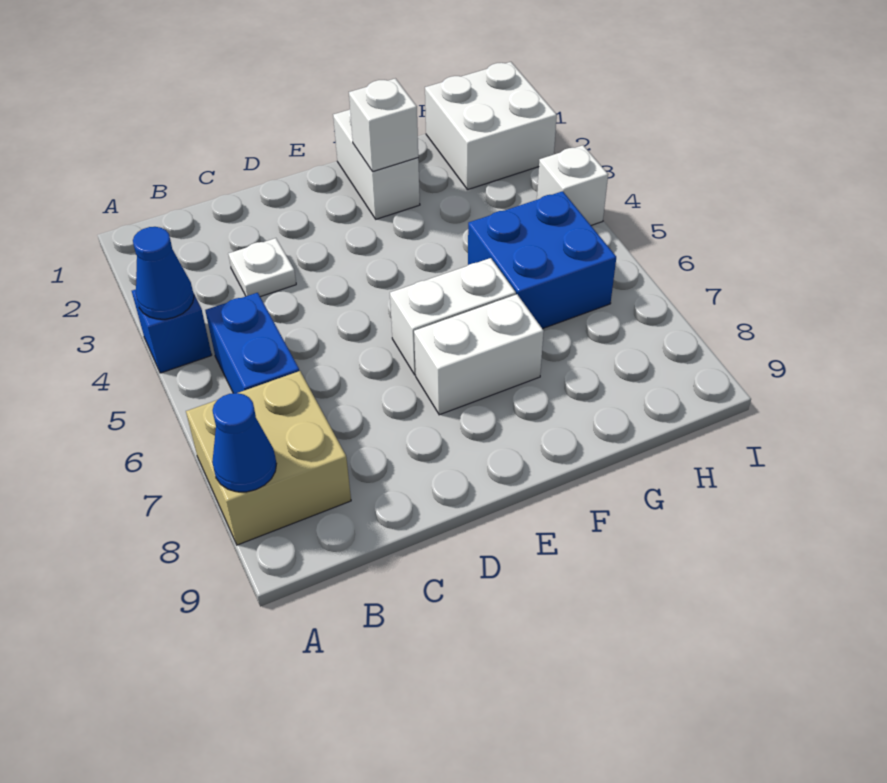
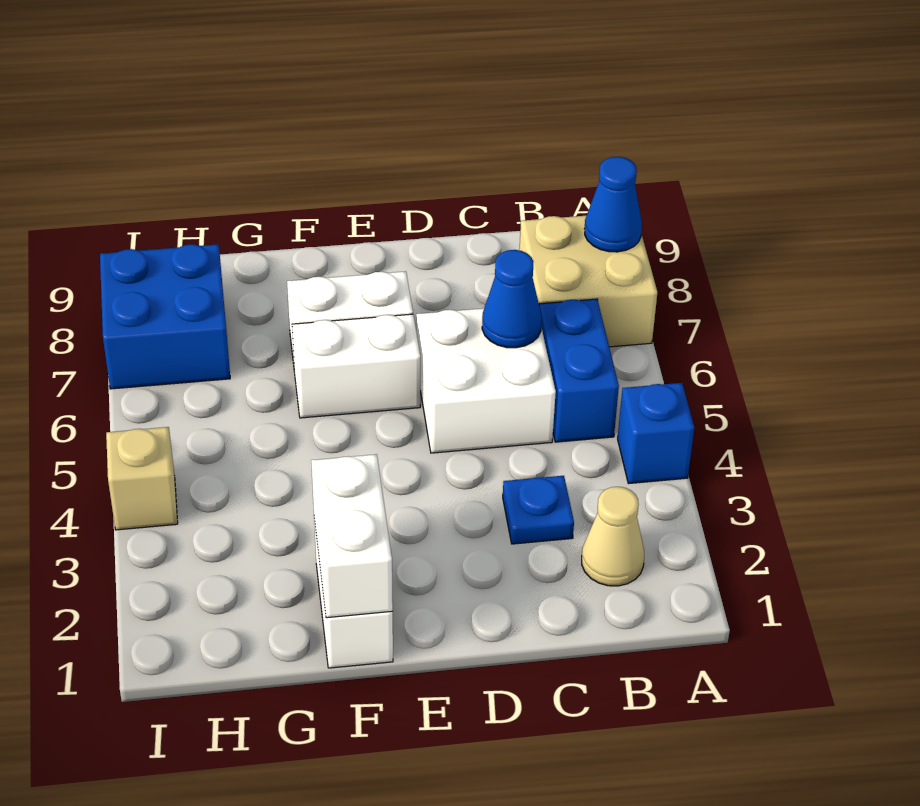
blue cone A4 level 2 -> blue cone C6 level 2
none -> tan cone B2 level 1
white plate C3 level 1 -> blue plate C3 level 1
white brick F2 level 2 -> white brick F1:F2 level 2
blue brick G5:H6 level 1 -> blue brick H7:I8 level 1
white brick H1:I2 level 1 -> white brick C5:D6 level 1
white brick I4 level 1 -> tan brick I4 level 1

